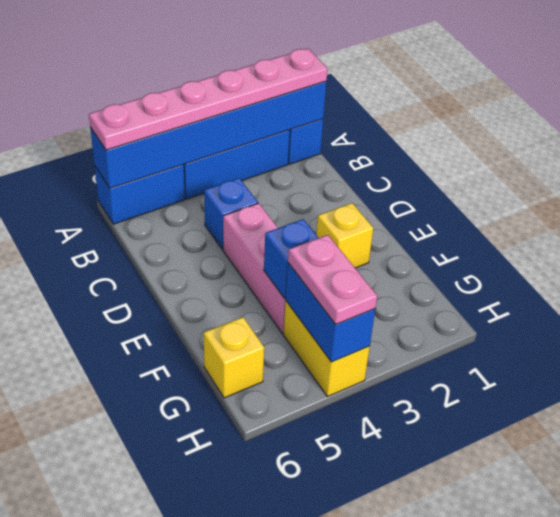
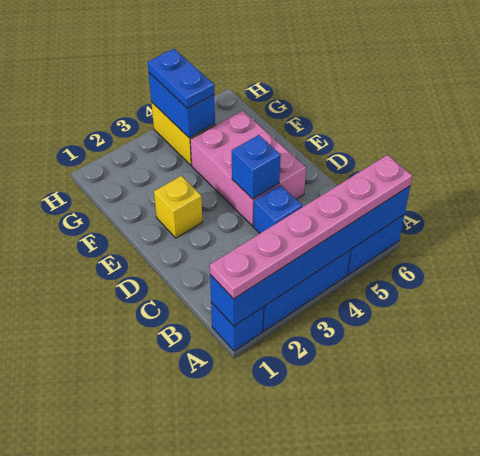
pink brick D4:F4 level 1 -> pink brick D4:F5 level 1
blue brick F4 level 2 -> blue brick D4 level 2
pink plate G4:H4 level 3 -> blue plate G4:H4 level 3
yellow brick G6 level 1 -> none

